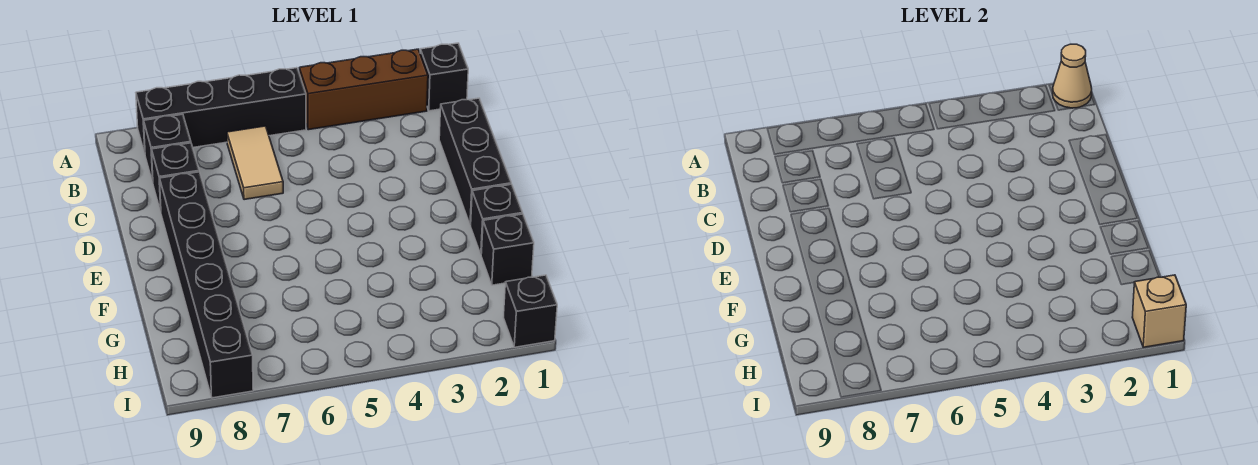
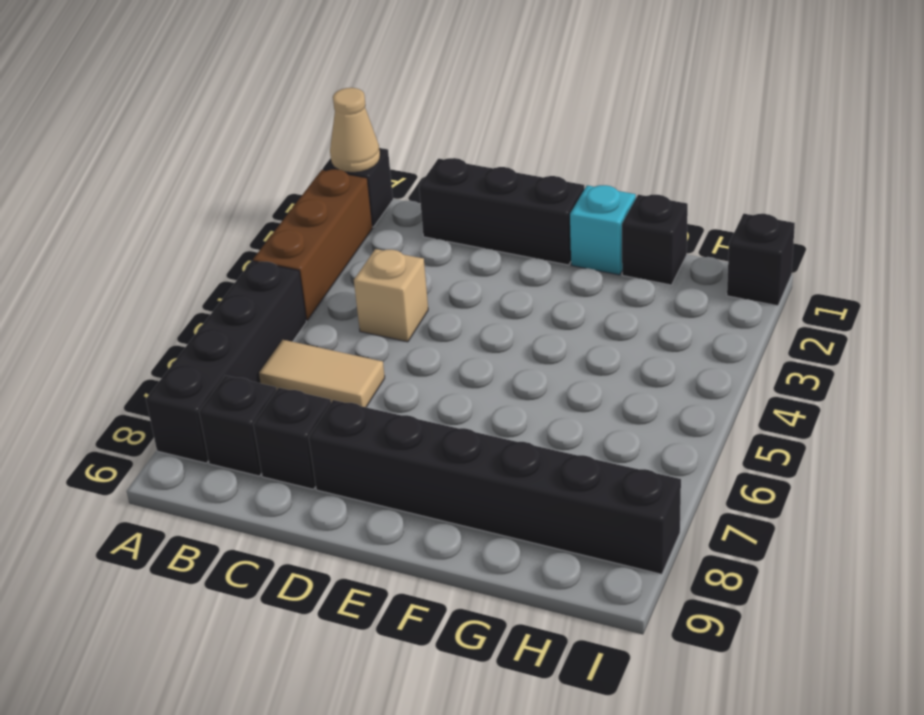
black brick F1 level 1 -> cyan brick F1 level 1
tan brick I1 level 2 -> tan brick C4 level 1

